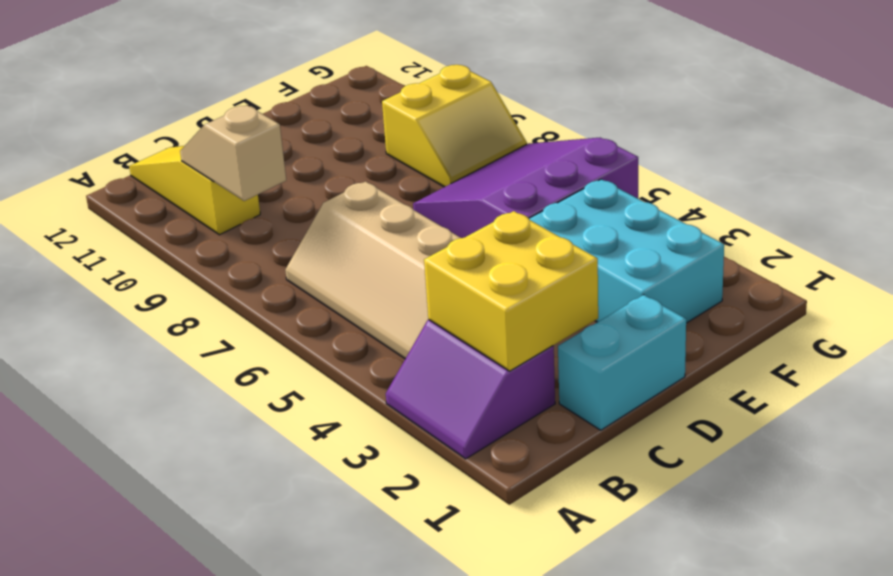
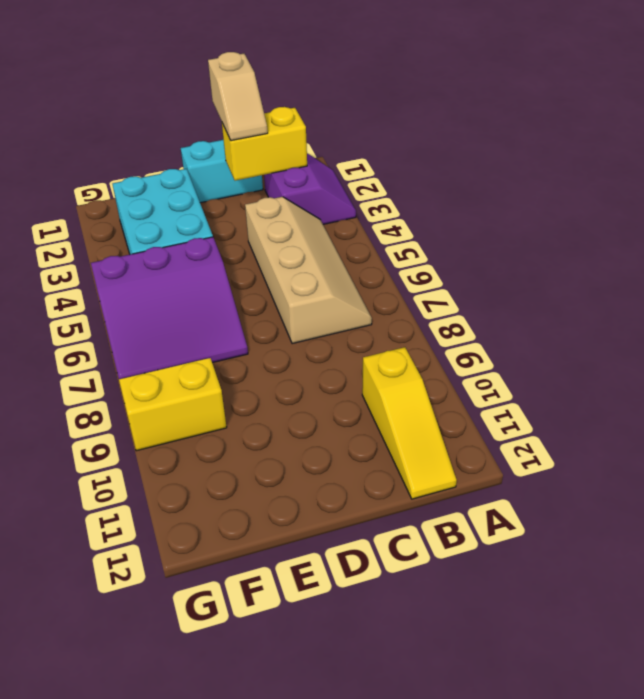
yellow brick B2:C3 level 2 -> yellow brick B2:C2 level 2
tan slope B9:B10 level 2 top 9 -> tan slope C1:C2 level 3 top 1

